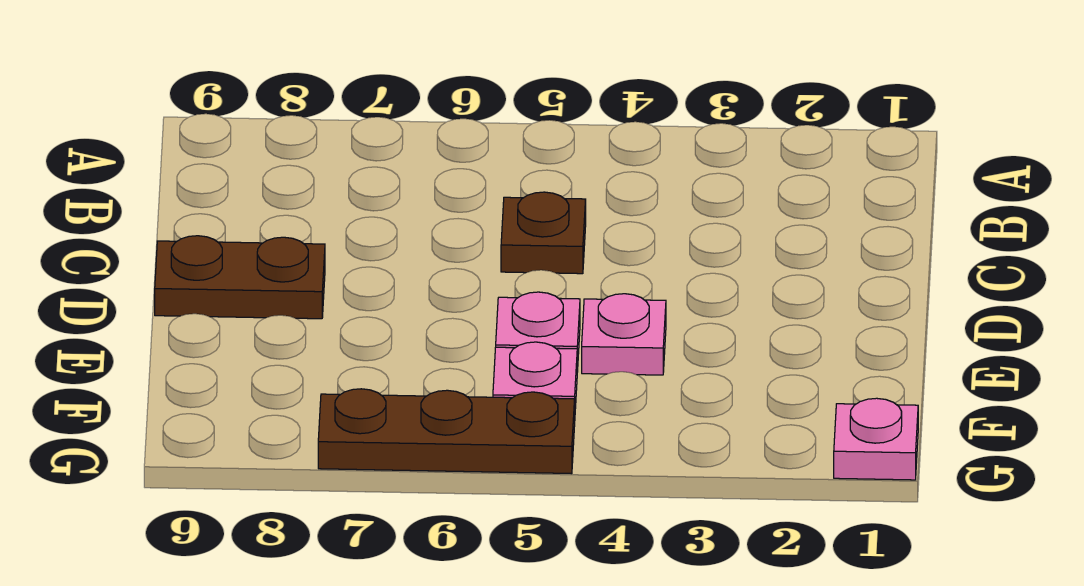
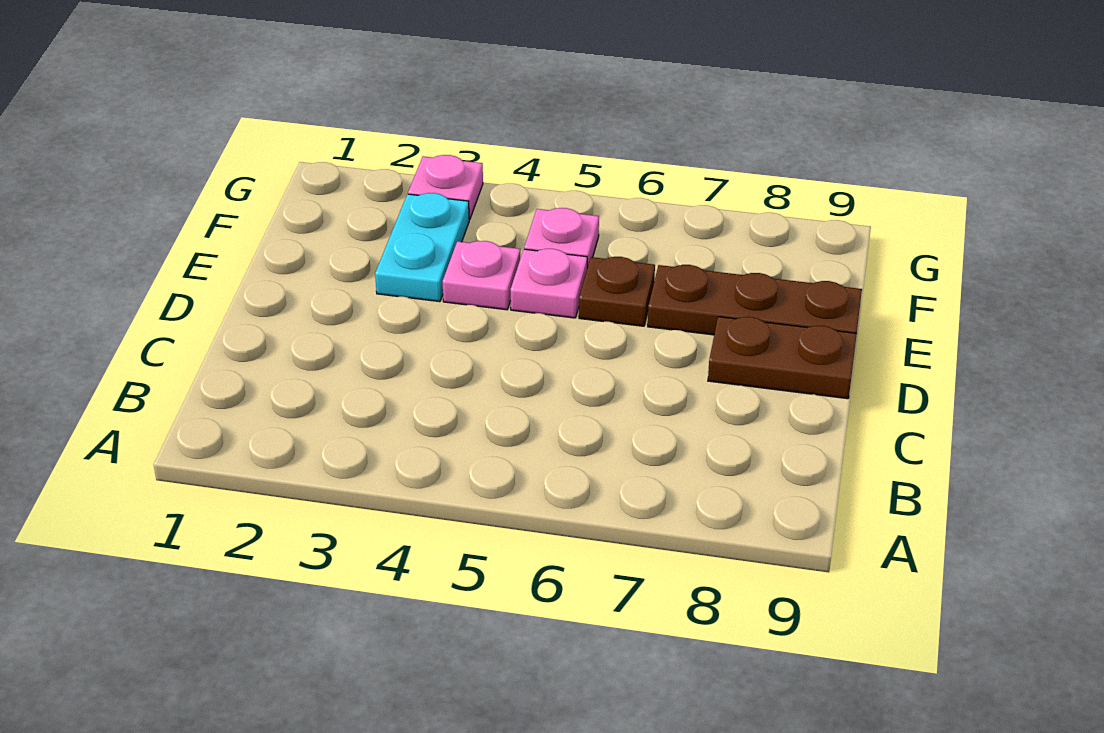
brown plate C5 level 1 -> brown plate E6 level 1
none -> cyan plate E3:F3 level 1
pink plate G1 level 1 -> pink plate G3 level 1
brown plate G5:G7 level 1 -> brown plate E7:E9 level 1

